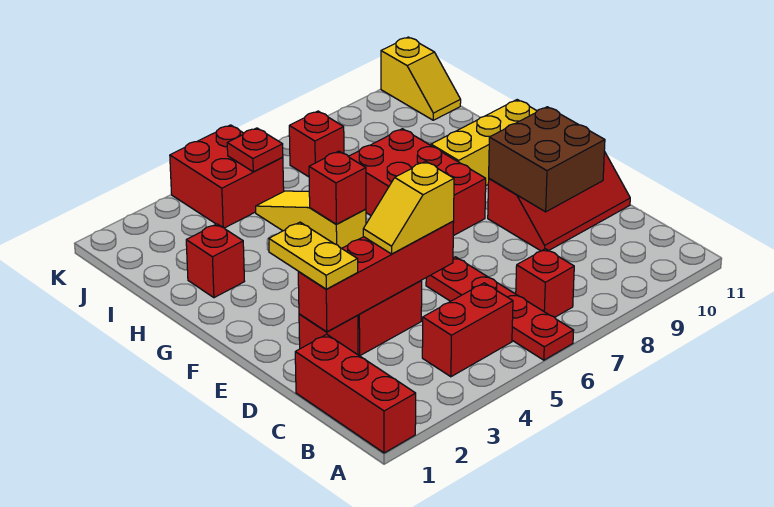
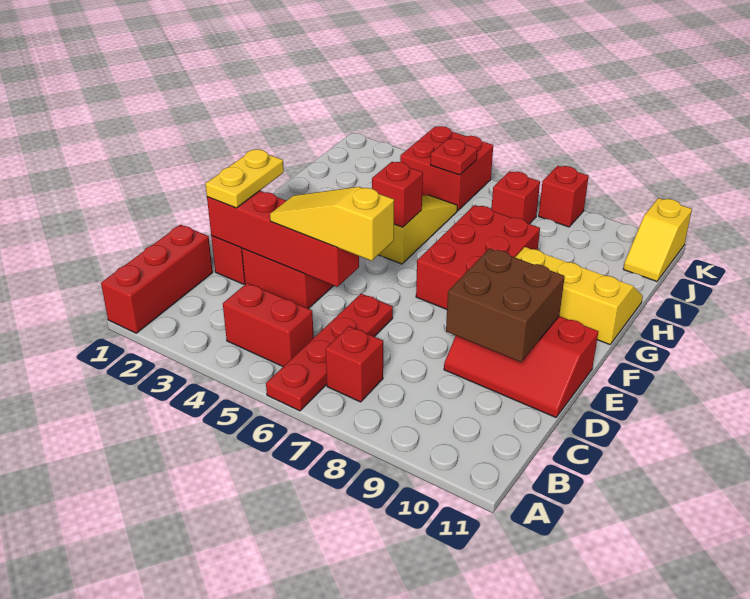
yellow slope D4:D5 level 3 top 5 -> yellow slope D4:D6 level 3 top 6
red brick H2 level 1 -> red brick K8 level 1

